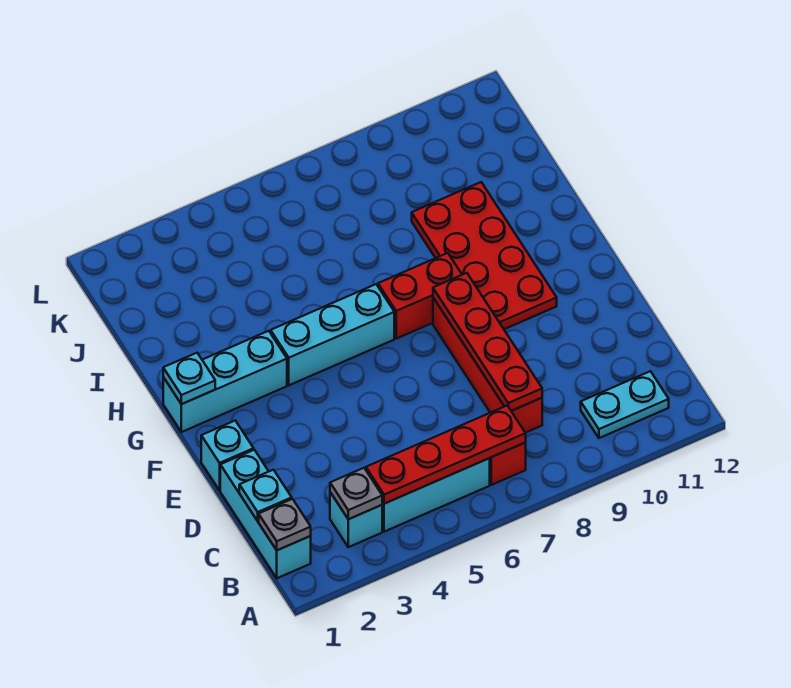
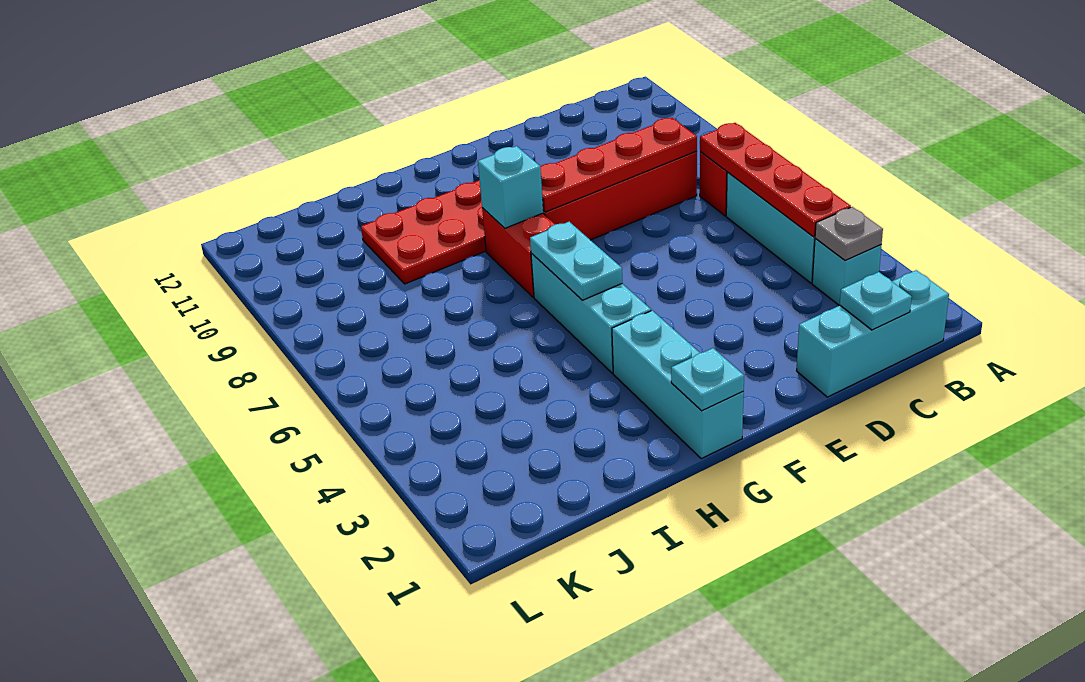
grey plate B1 level 2 -> none
cyan plate B10:B11 level 1 -> cyan plate G5:G6 level 2
cyan brick E1 level 1 -> cyan brick G8 level 2

